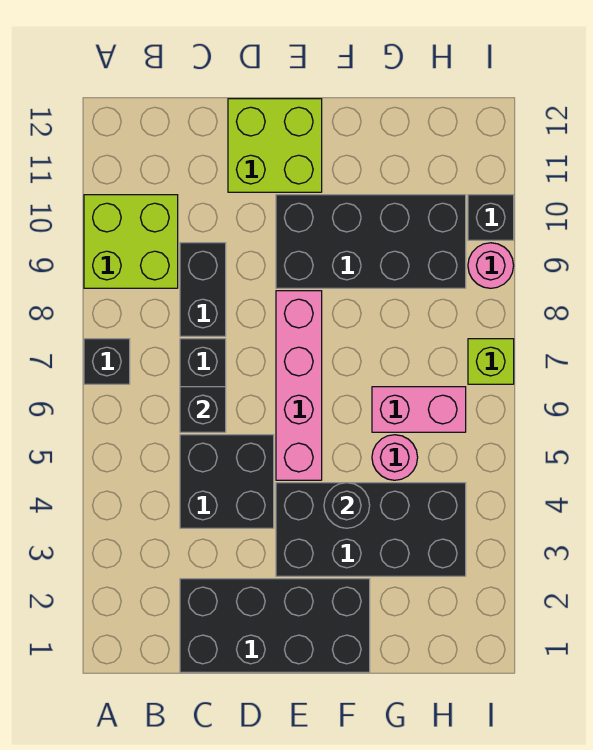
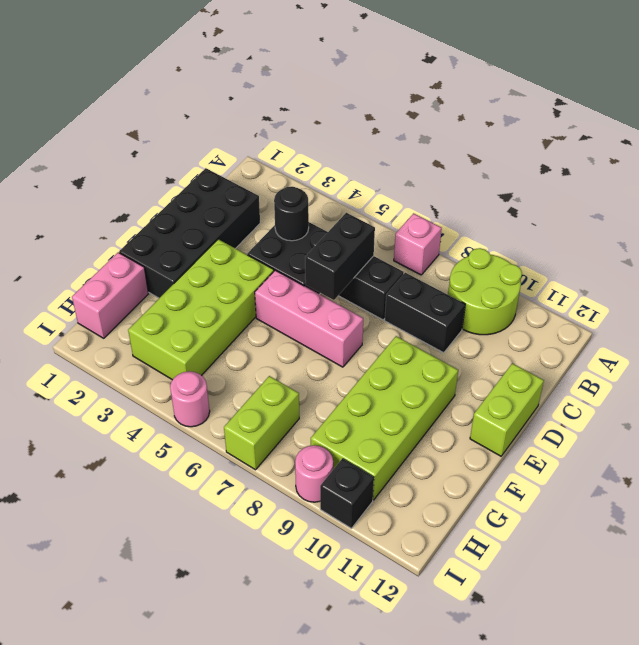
black brick A7 level 1 -> pink brick A7 level 1
lime brick A9:B10 level 1 -> lime round brick A9:B10 level 1
black brick C6 level 2 -> black brick C6:D6 level 2
lime brick D11:E12 level 1 -> lime brick D12:E12 level 1
black brick E3:H4 level 1 -> lime brick E3:H4 level 1
pink brick E5:E8 level 1 -> pink brick E5:E7 level 1
black brick E9:H10 level 1 -> lime brick E9:H10 level 1
black round brick F4 level 2 -> black round brick C4 level 2
pink round brick G5 level 1 -> pink round brick I5 level 1
pink brick G6:H6 level 1 -> pink brick G1:H1 level 1
lime brick I7 level 1 -> lime brick H7:I7 level 1

